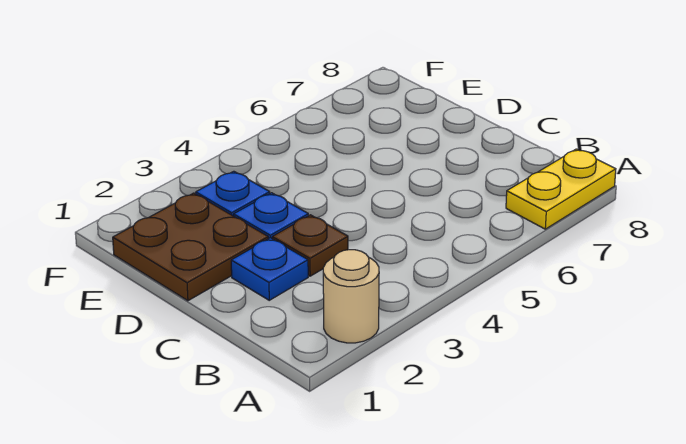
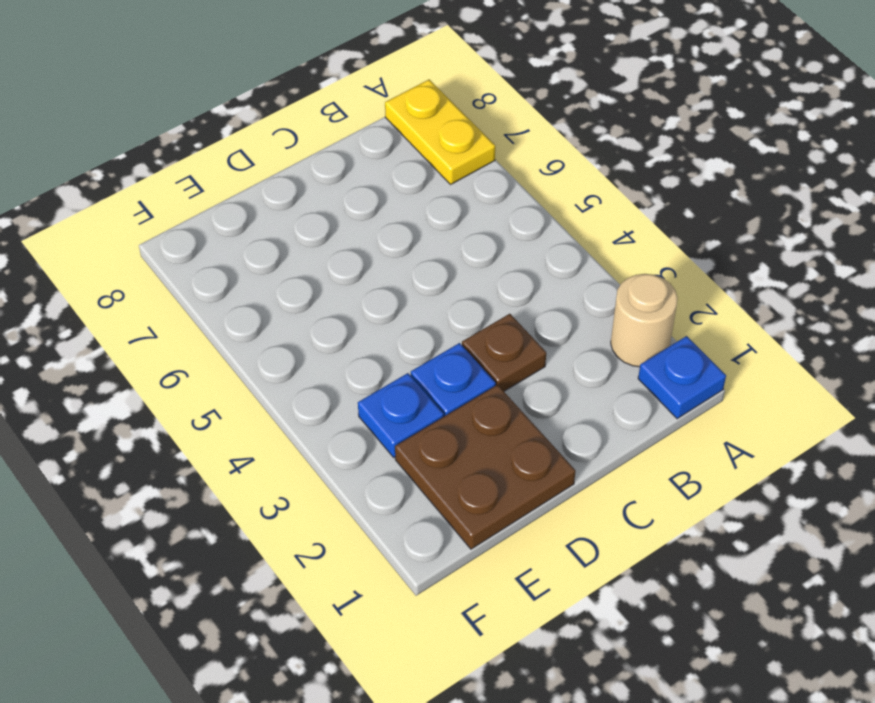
blue plate C2 level 1 -> blue plate A1 level 1

